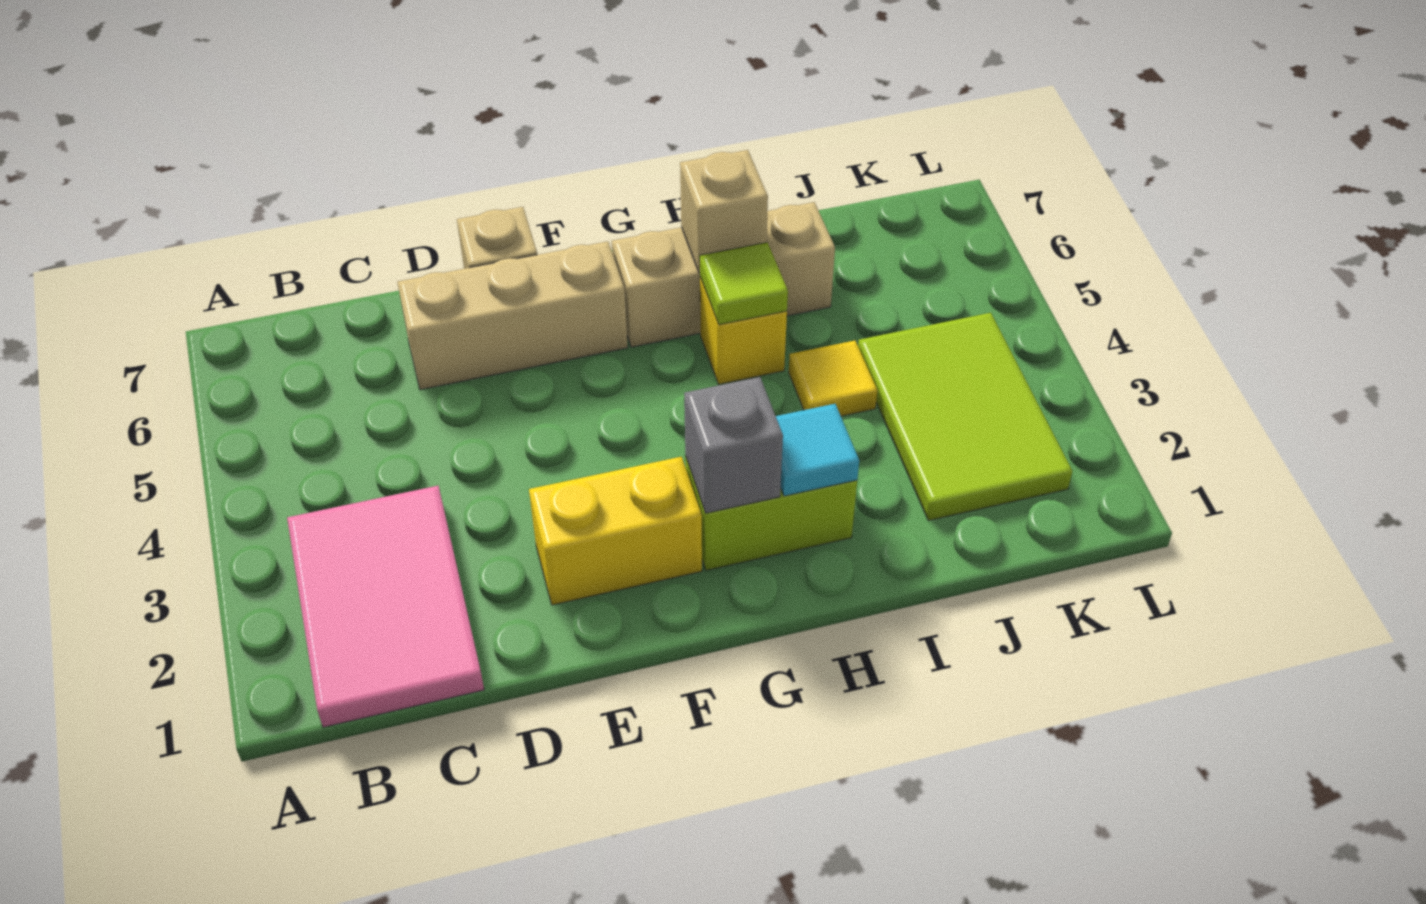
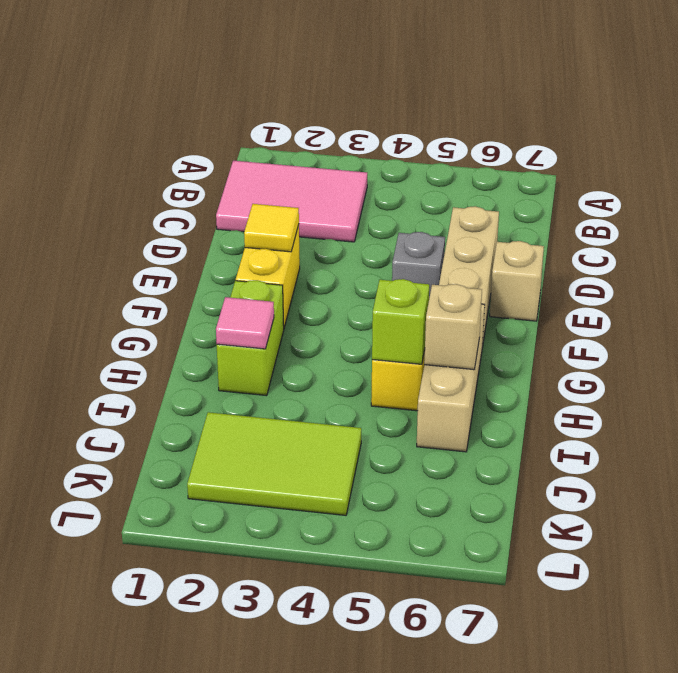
grey brick G2 level 2 -> grey brick E5 level 1
cyan tile H2 level 2 -> pink tile H2 level 2
lime tile H5 level 2 -> lime brick H5 level 2
yellow tile I4 level 1 -> yellow tile E2 level 2

